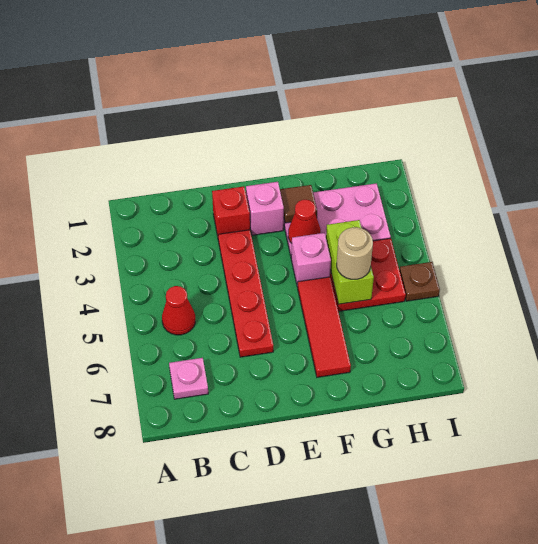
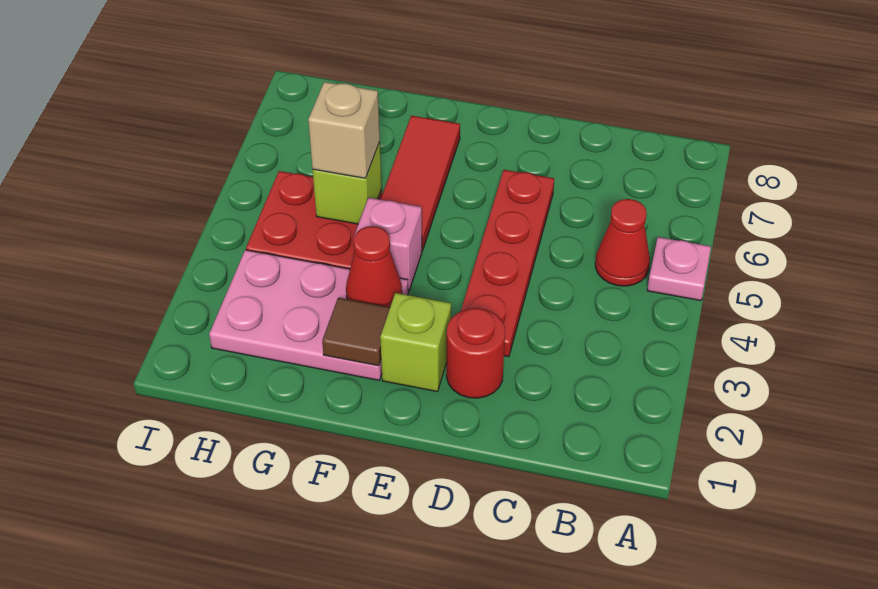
pink plate B7 level 1 -> pink plate A5 level 1
red brick D2 level 1 -> red round brick D2 level 1
pink brick E2 level 1 -> lime brick E2 level 1
lime brick G4:G5 level 2 -> lime brick G5 level 2
tan round brick G5 level 3 -> tan brick G5 level 3
brown plate I5 level 1 -> none

